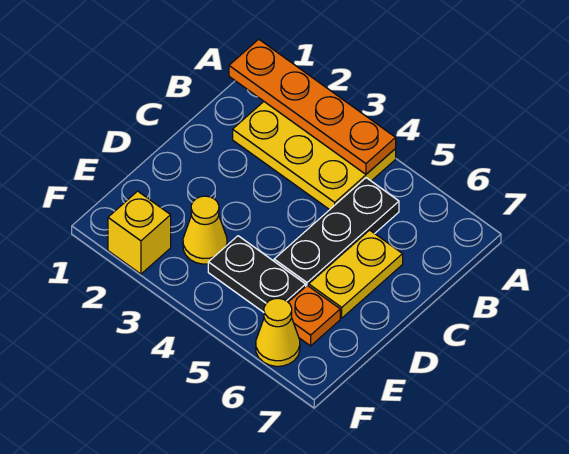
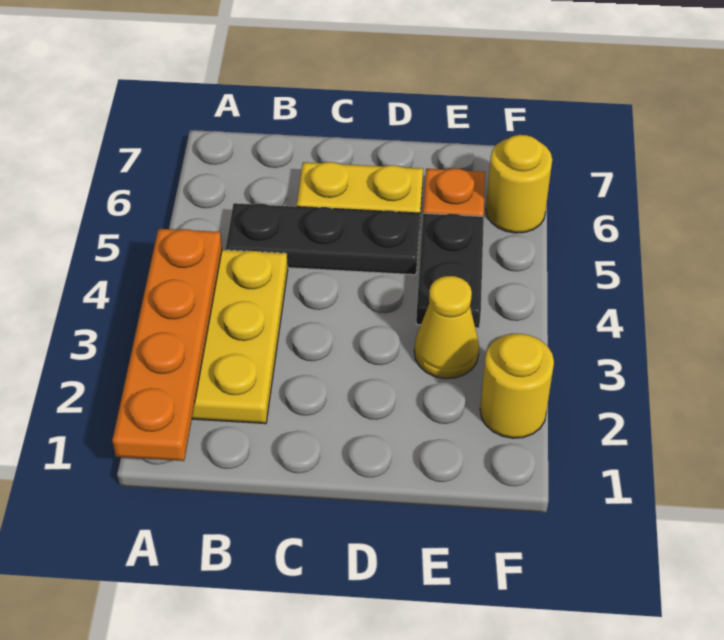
yellow brick F2 level 1 -> yellow round brick F2 level 1
yellow cone F6 level 1 -> yellow round brick F6 level 1

